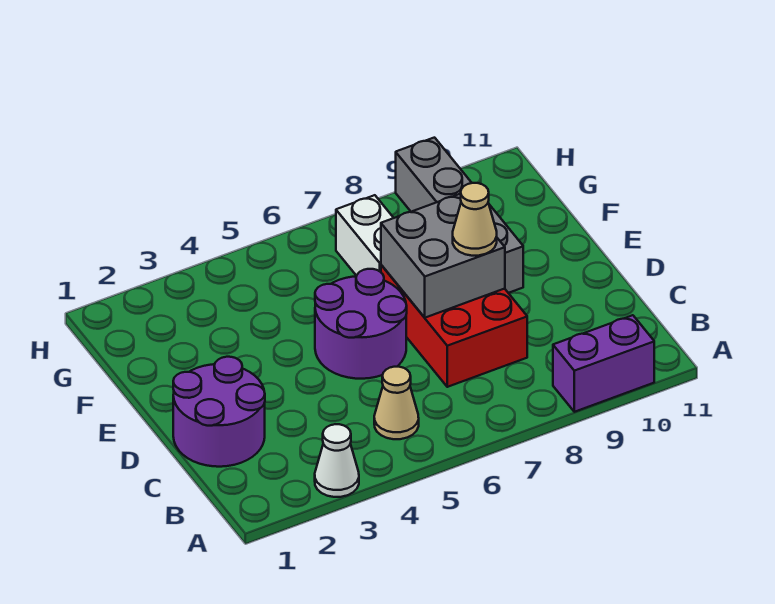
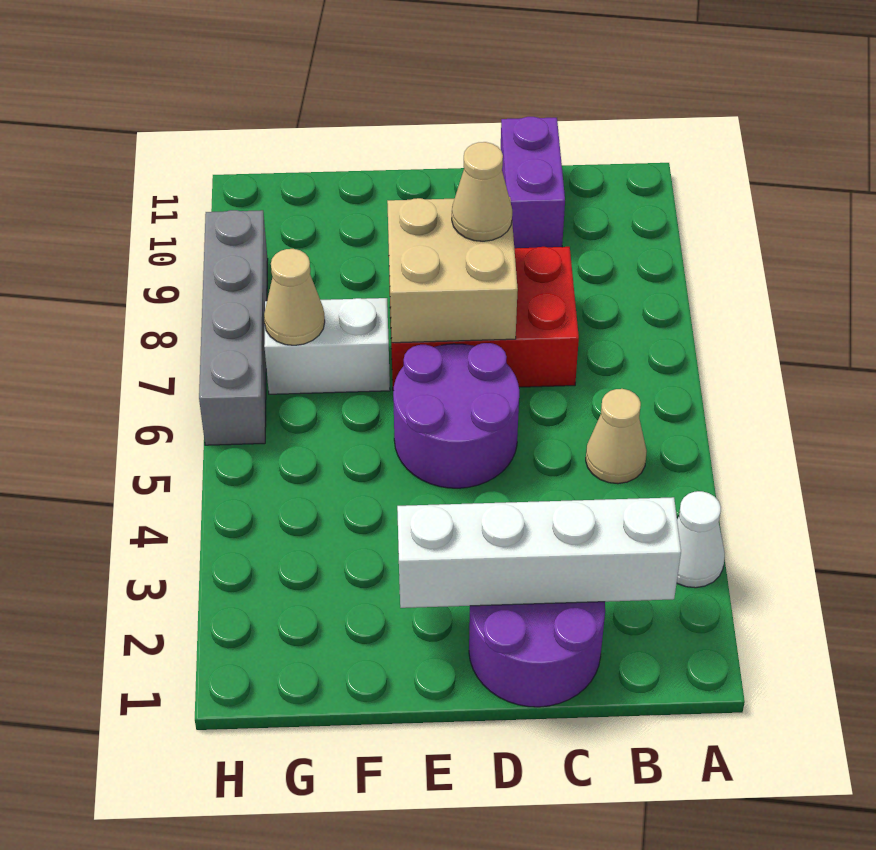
purple brick A9:A10 level 1 -> purple brick C10:C11 level 1
none -> white brick B2:E2 level 2
grey brick D7:E8 level 2 -> tan brick D7:E8 level 2
grey brick E9:H9 level 1 -> grey brick H6:H9 level 1
none -> tan cone G7 level 2

